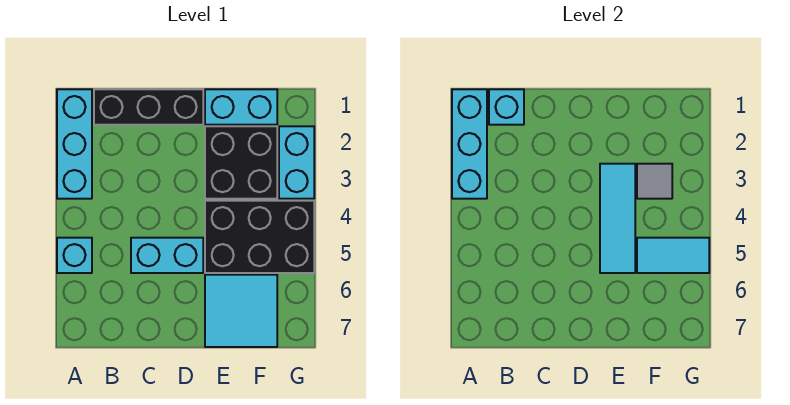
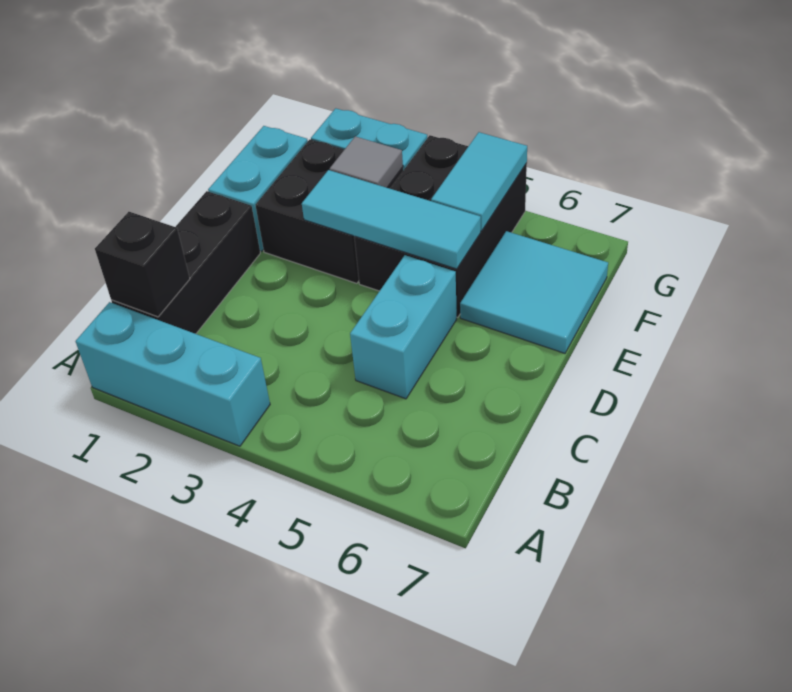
cyan brick A1:A3 level 2 -> none
cyan brick A5 level 1 -> none
cyan brick B1 level 2 -> black brick B1 level 2

